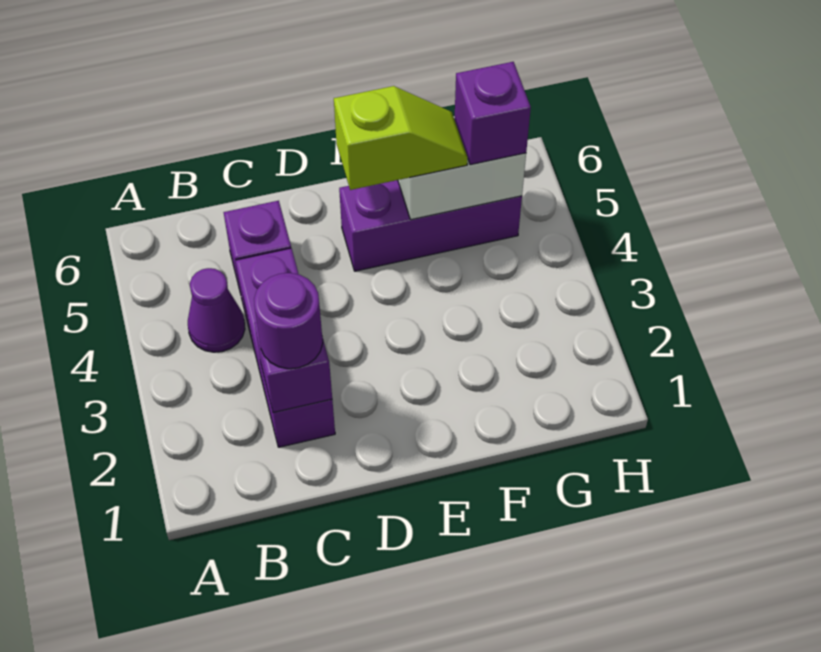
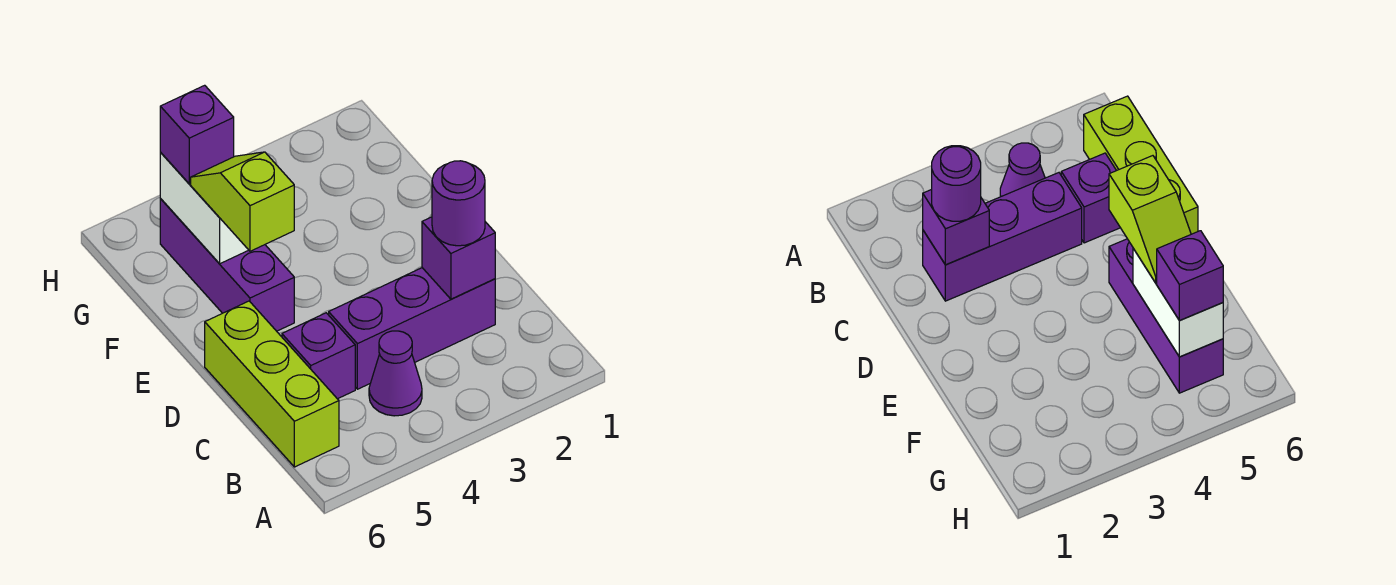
none -> lime brick B6:D6 level 1

